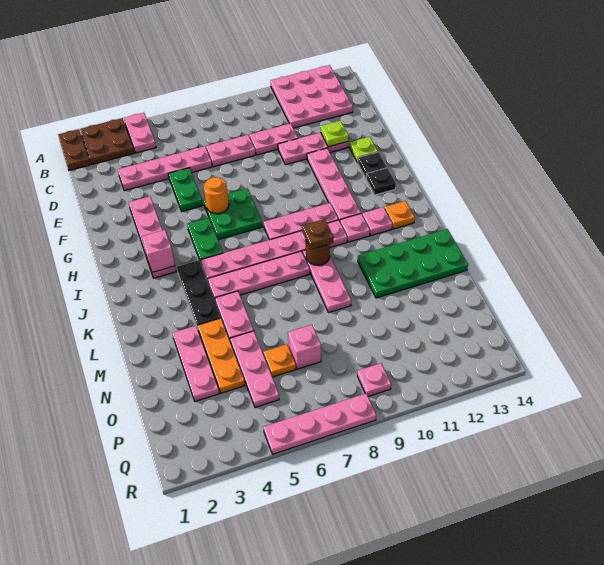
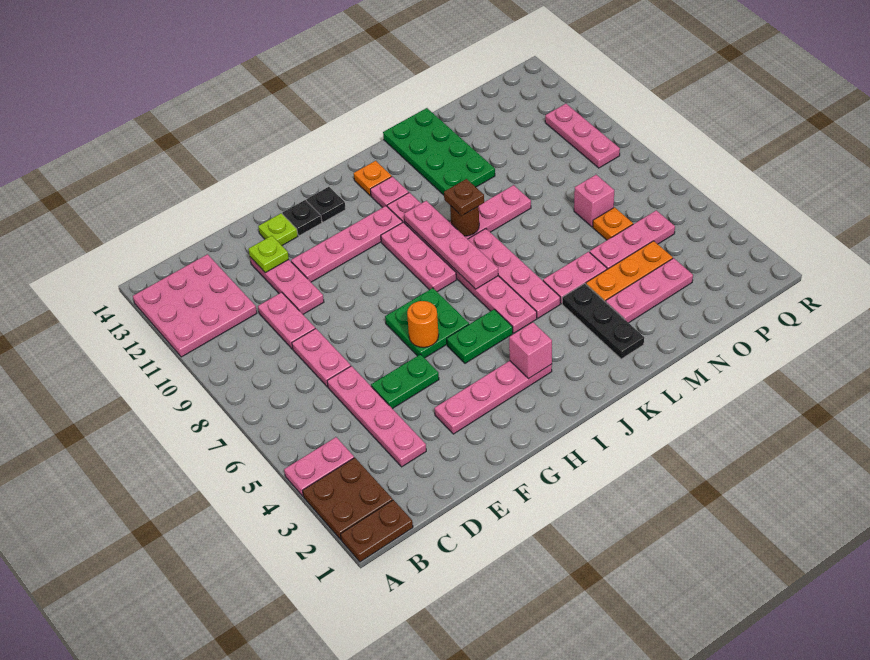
black plate J4:L4 level 1 -> black plate L2:L4 level 1
pink plate Q9 level 1 -> pink plate Q9:Q11 level 1
pink plate R5:R8 level 1 -> pink plate J7:J10 level 2

